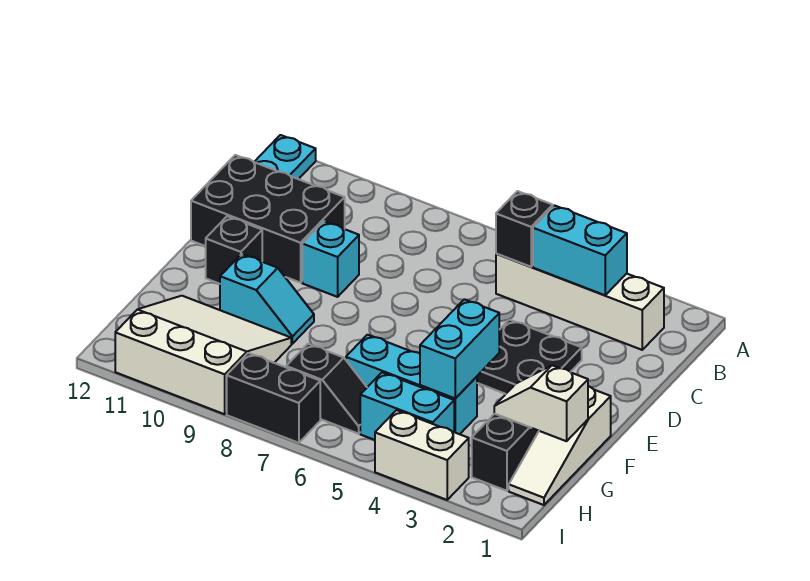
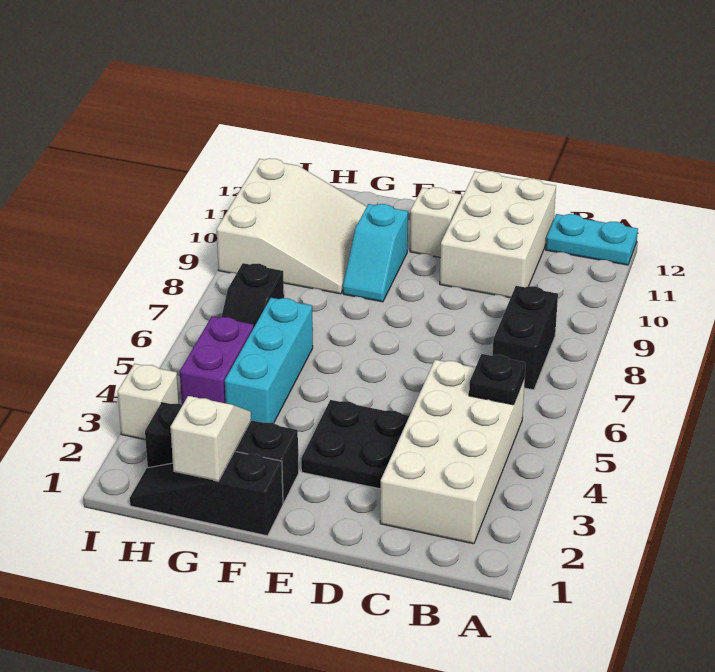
white brick B2:B5 level 1 -> white brick B2:C5 level 1
cyan brick B3:B4 level 2 -> none
black brick B5 level 2 -> black plate B5 level 2
black brick C10:D12 level 1 -> white brick C10:D12 level 1
cyan brick D9 level 1 -> none
black brick E11 level 1 -> white brick E11 level 1
white slope F1:H1 level 1 top F -> black slope F1:H1 level 1 top F
cyan brick F4:G4 level 2 -> none
cyan brick H4:H5 level 1 -> purple brick H4:H5 level 1
white brick I3:I4 level 1 -> white brick I3 level 1
black brick I7:I8 level 1 -> black brick B7:B8 level 1

